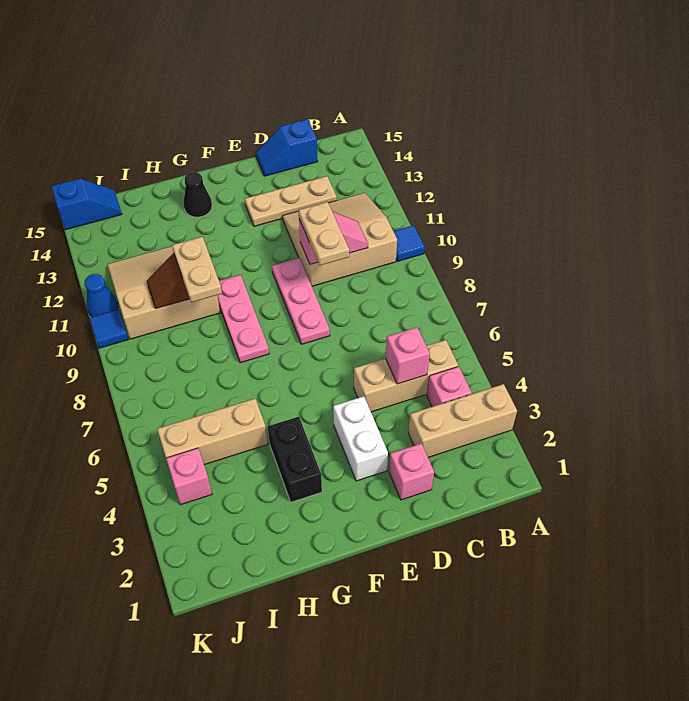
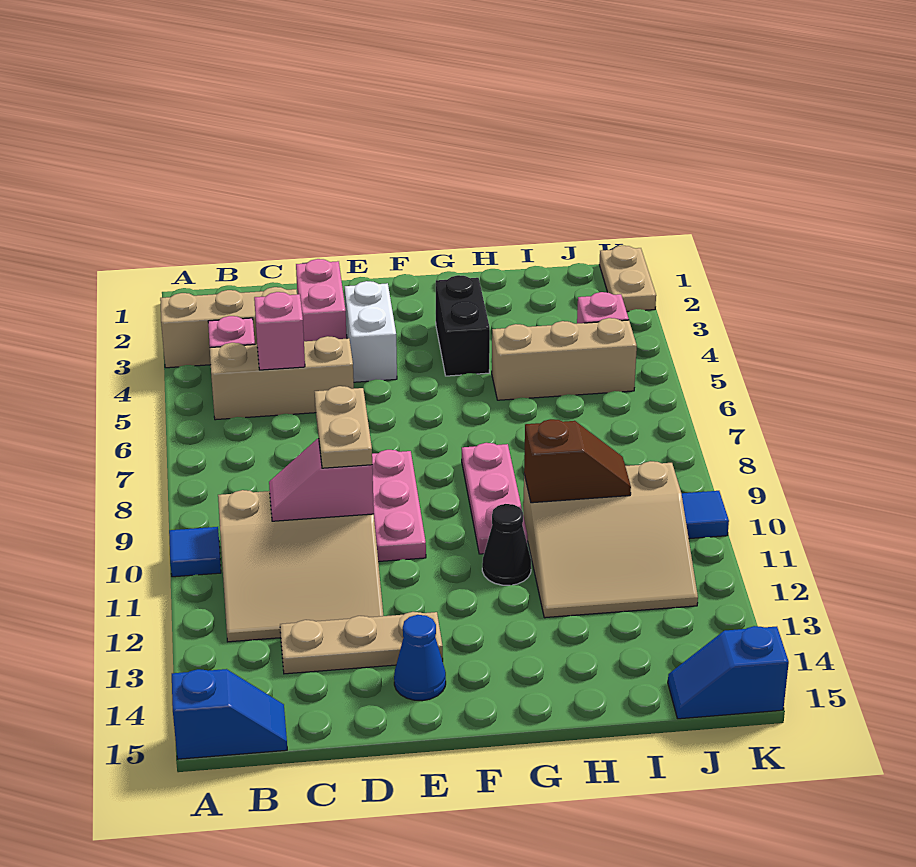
blue slope C15:D15 level 1 top C -> blue slope A15:B15 level 1 top A
pink brick D2 level 1 -> pink brick D2:D3 level 1
black cone G14 level 1 -> black cone G11 level 1
tan plate H9:H10 level 3 -> tan plate K1:K2 level 1
blue cone K11 level 1 -> blue cone E14 level 1

